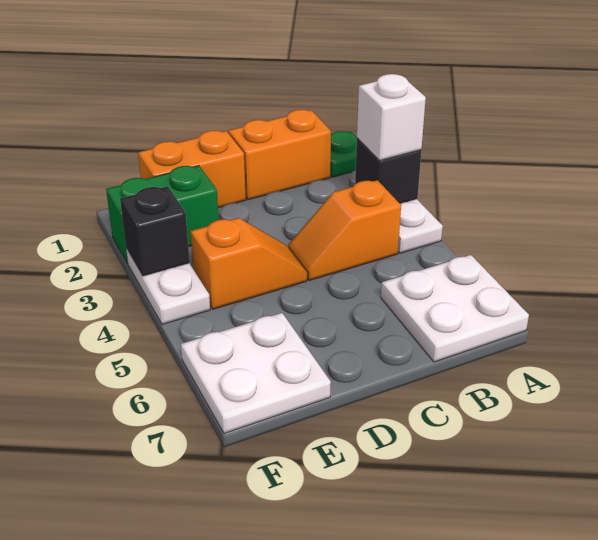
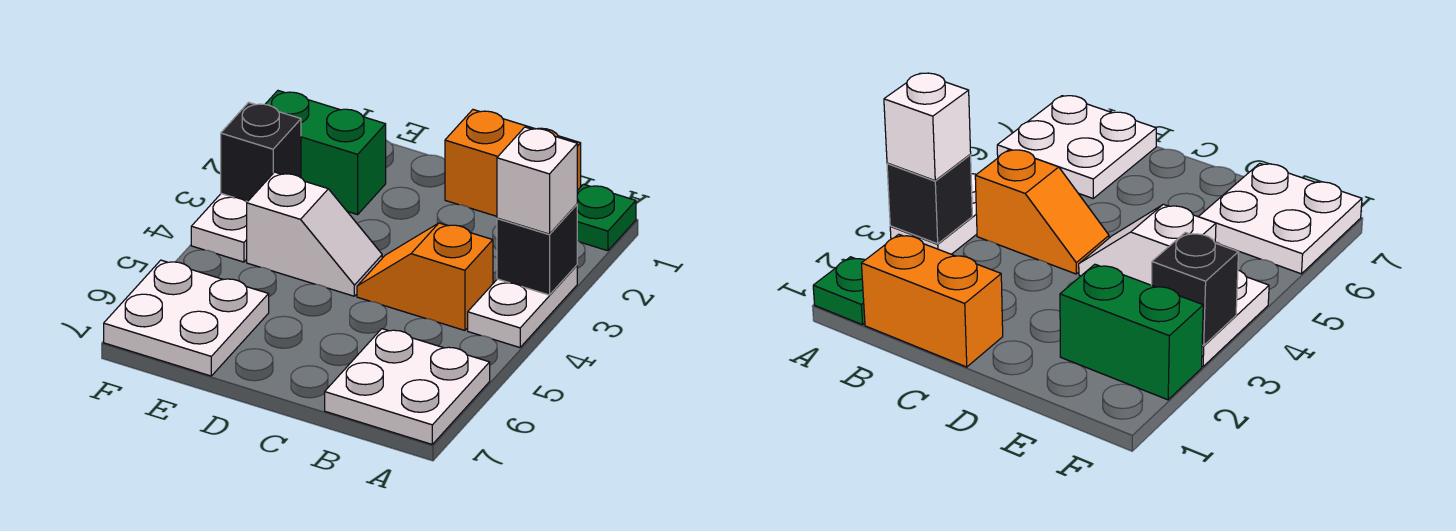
orange brick D1:E1 level 1 -> none
orange slope D4:E4 level 1 top E -> white slope D4:E4 level 1 top E

